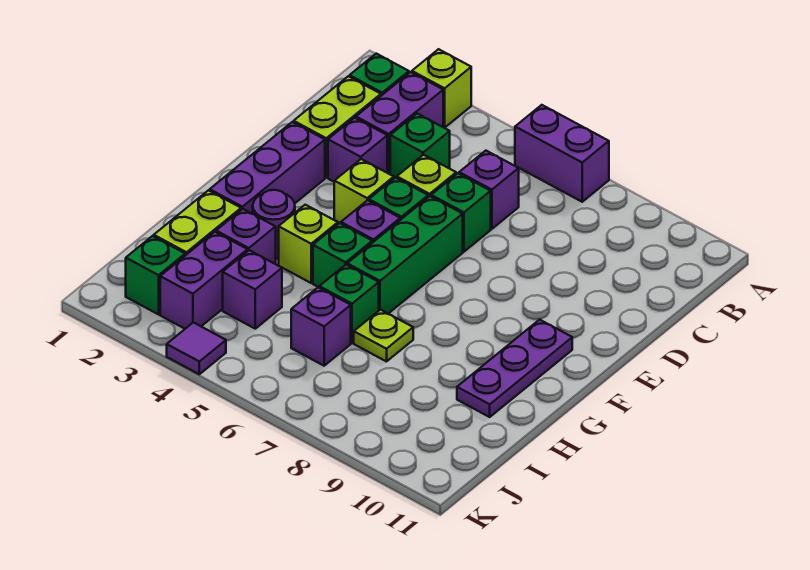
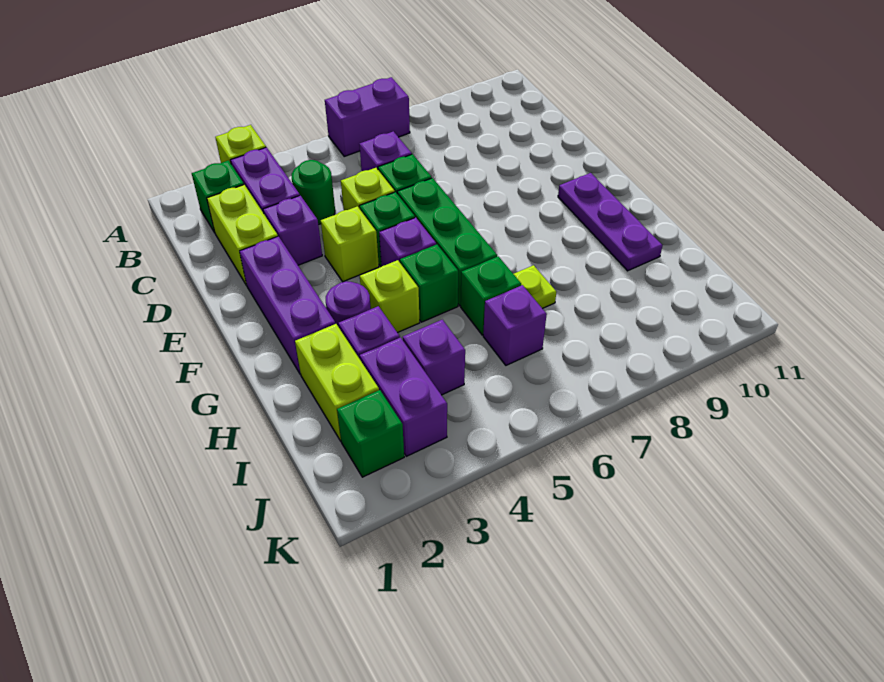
green brick C4 level 1 -> green round brick C4 level 1
purple tile K4 level 1 -> none

